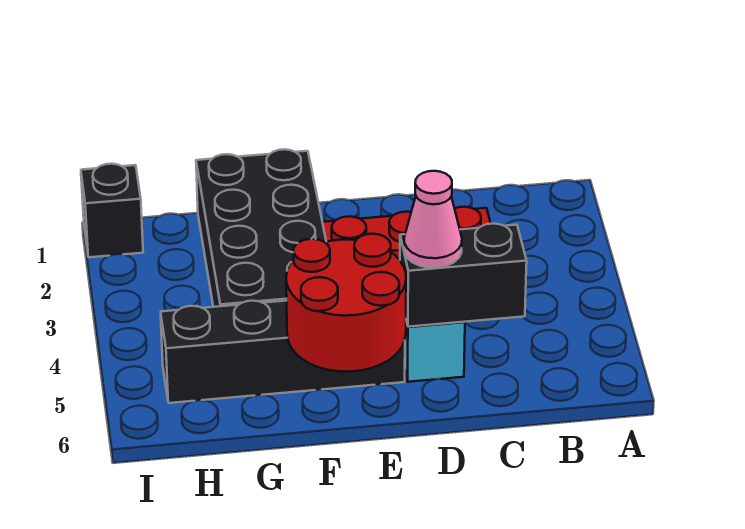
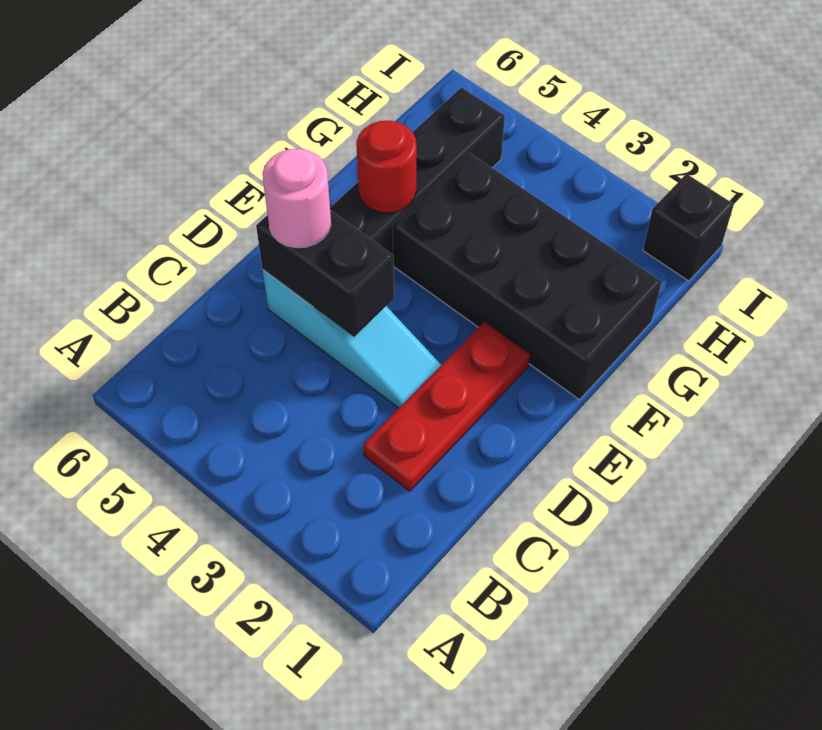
black brick C5:D5 level 2 -> black brick D4:D5 level 2
pink cone D5 level 3 -> pink round brick D5 level 3
red round brick E5:F6 level 2 -> red round brick F5 level 2

